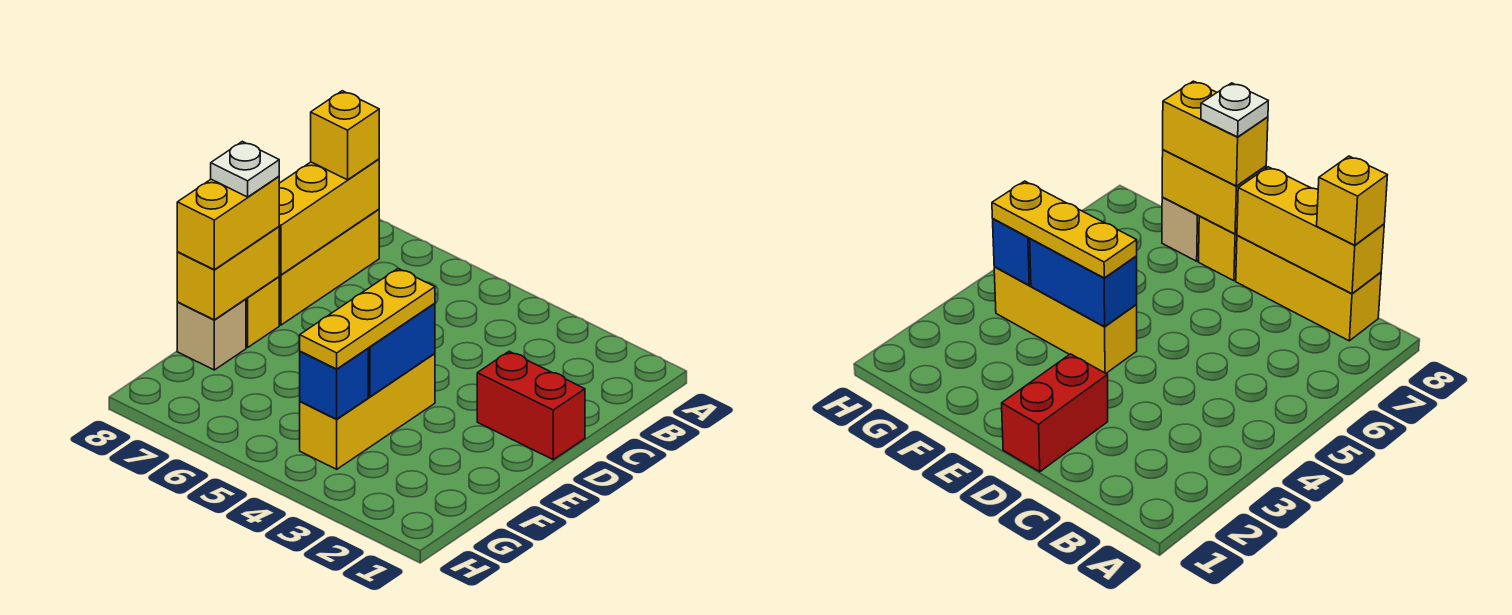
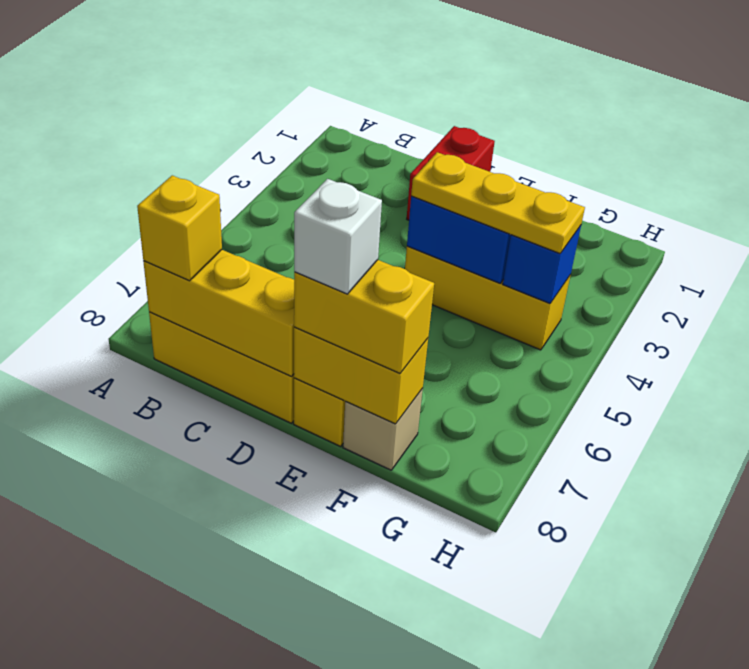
white plate E8 level 4 -> white brick E8 level 4

